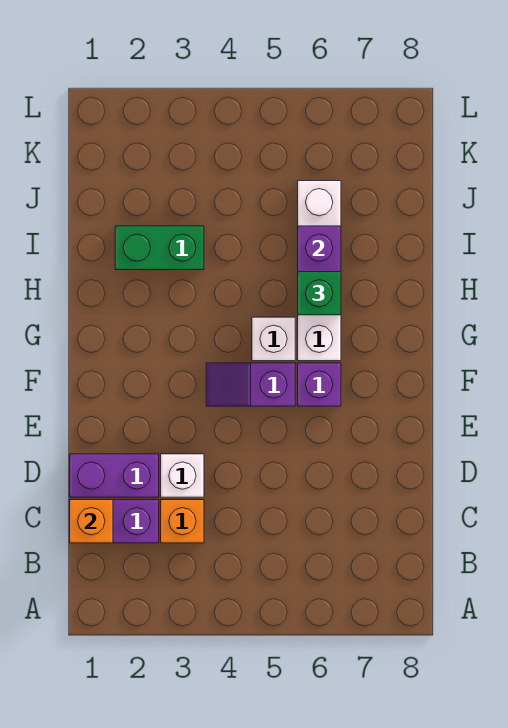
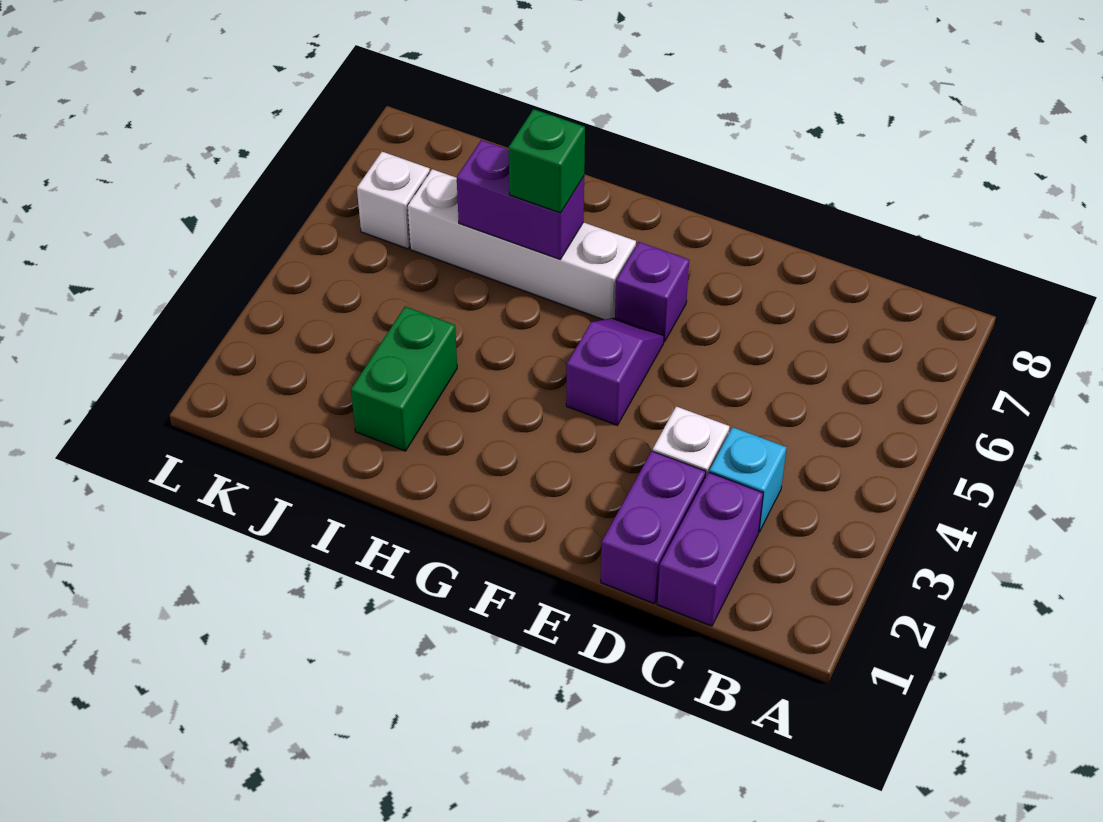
orange brick C1 level 2 -> none
orange brick C3 level 1 -> cyan brick C3 level 1
purple slope F4:F5 level 1 top 5 -> purple slope F4:F5 level 1 top 4
white brick G5 level 1 -> white brick K6 level 1

